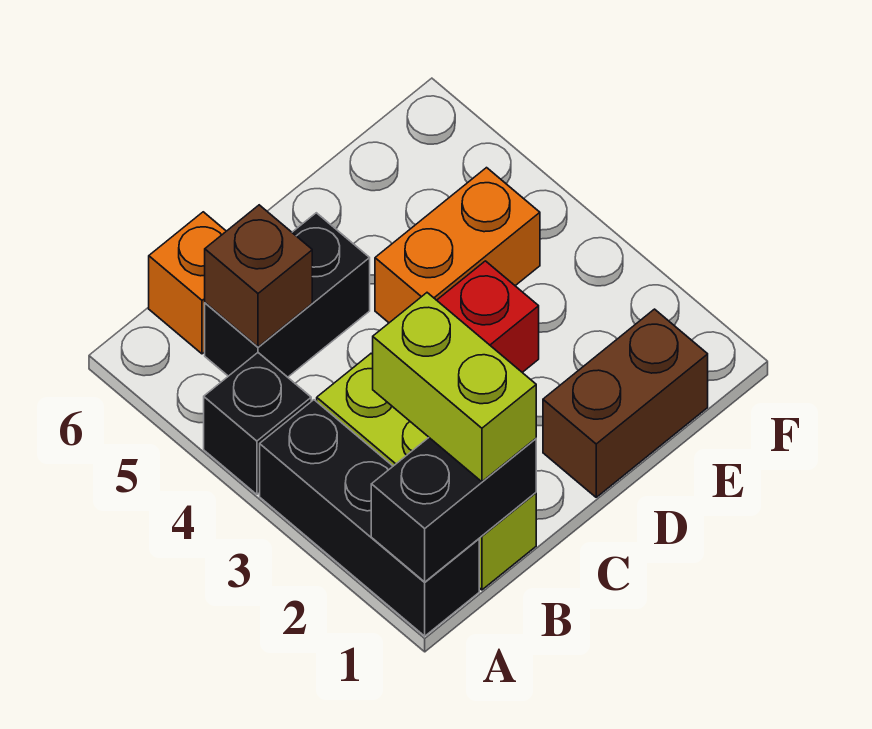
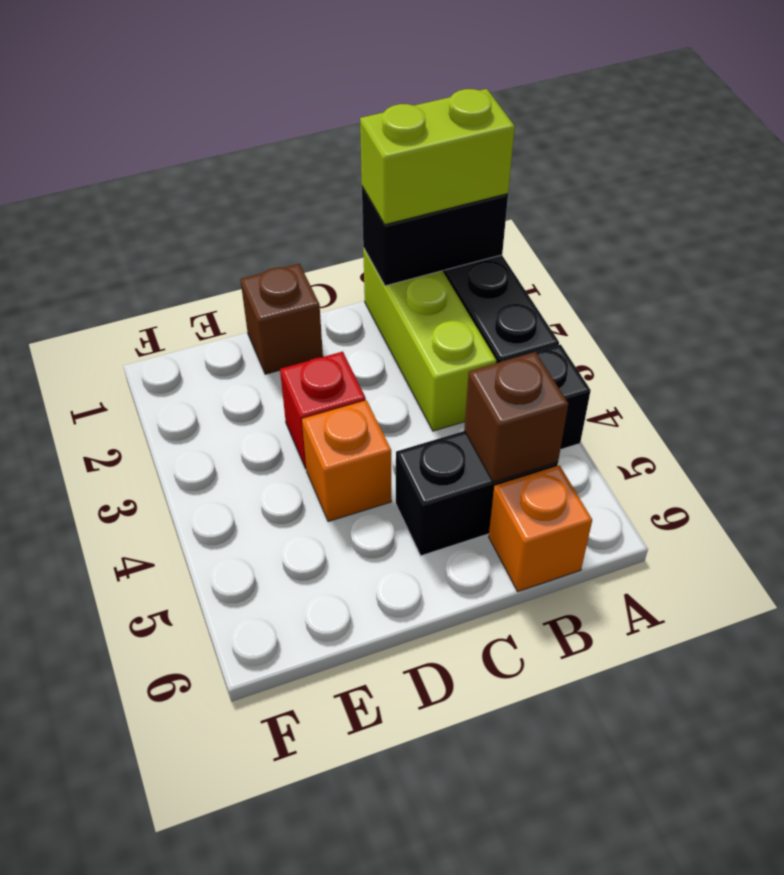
lime brick B1:B2 level 3 -> lime brick A1:B1 level 3
brown brick D1:E1 level 1 -> brown brick D1 level 1
orange brick D4:E4 level 1 -> orange brick D4 level 1

